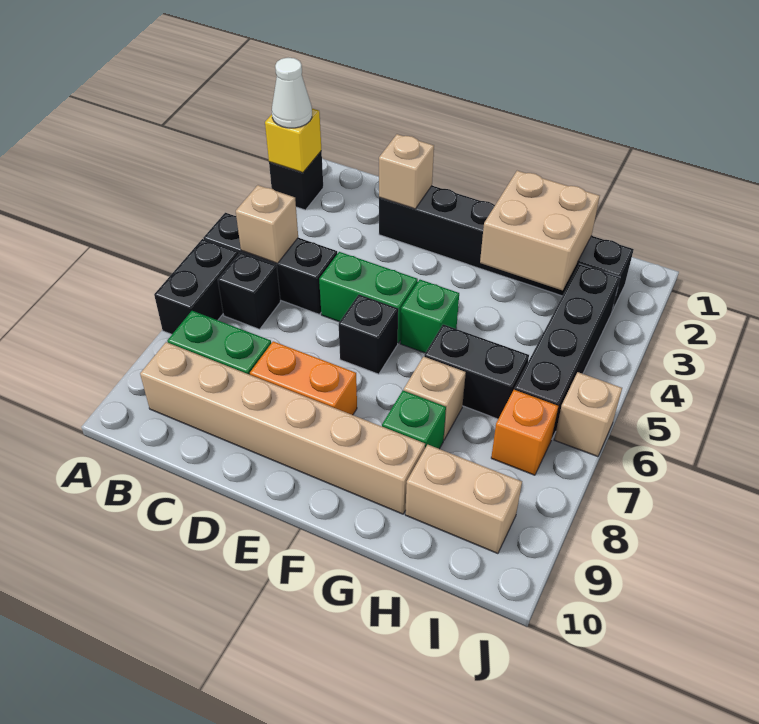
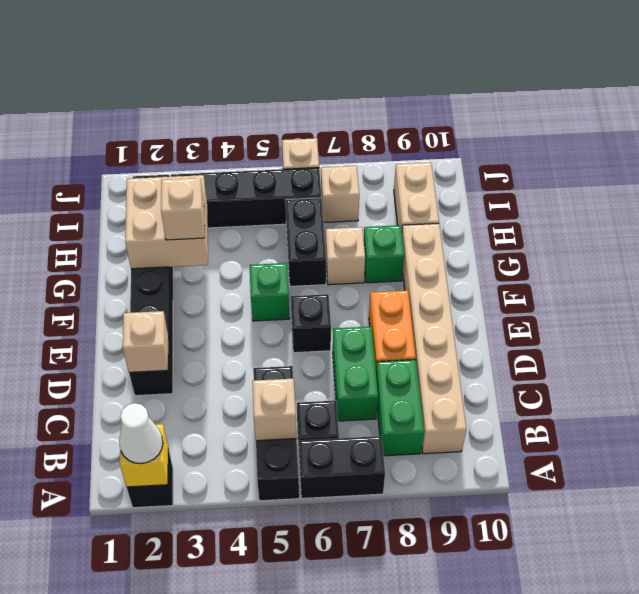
green brick D5:E5 level 1 -> green brick C7:D7 level 1
none -> tan brick G3 level 3
orange brick I7 level 1 -> tan brick I7 level 1

